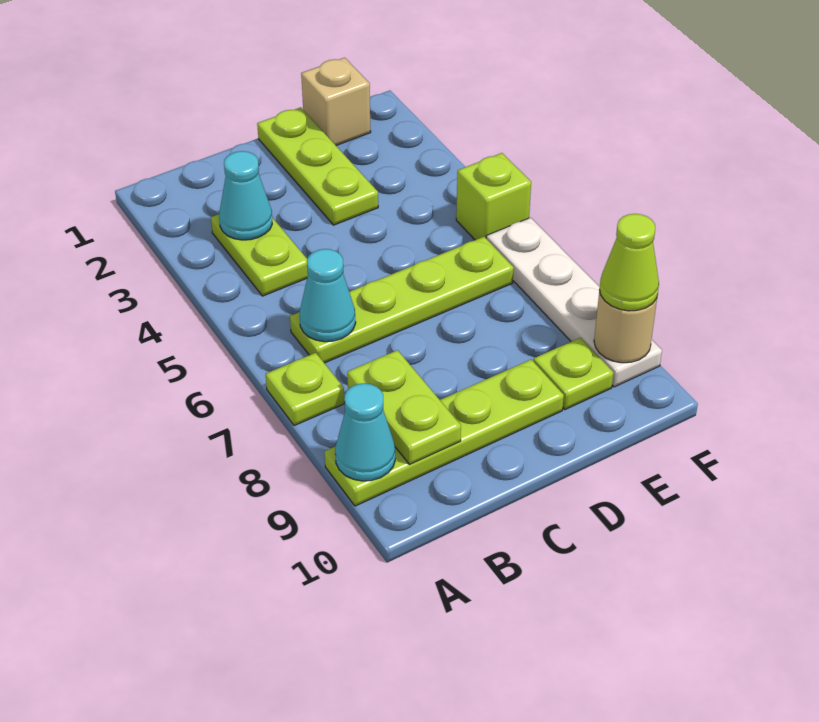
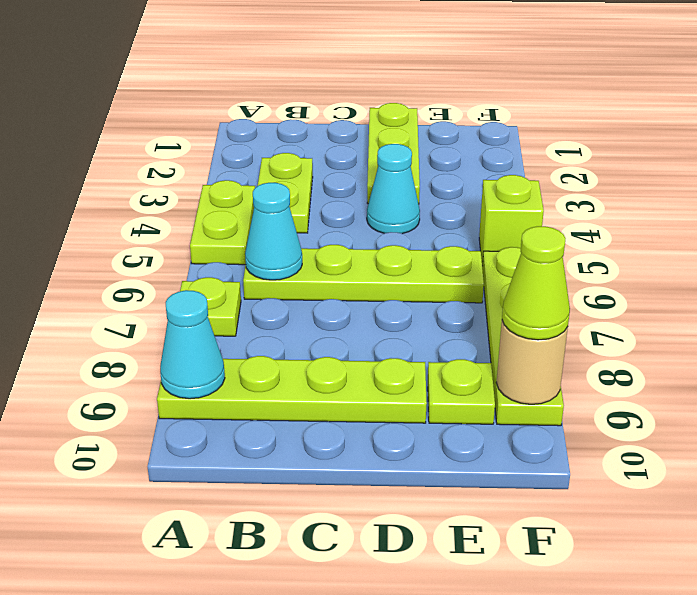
cyan cone B3 level 2 -> cyan cone D4 level 1
lime plate B8:B9 level 2 -> lime plate A4:A5 level 1
tan brick E1 level 1 -> none
white plate F6:F9 level 1 -> lime plate F6:F9 level 1

